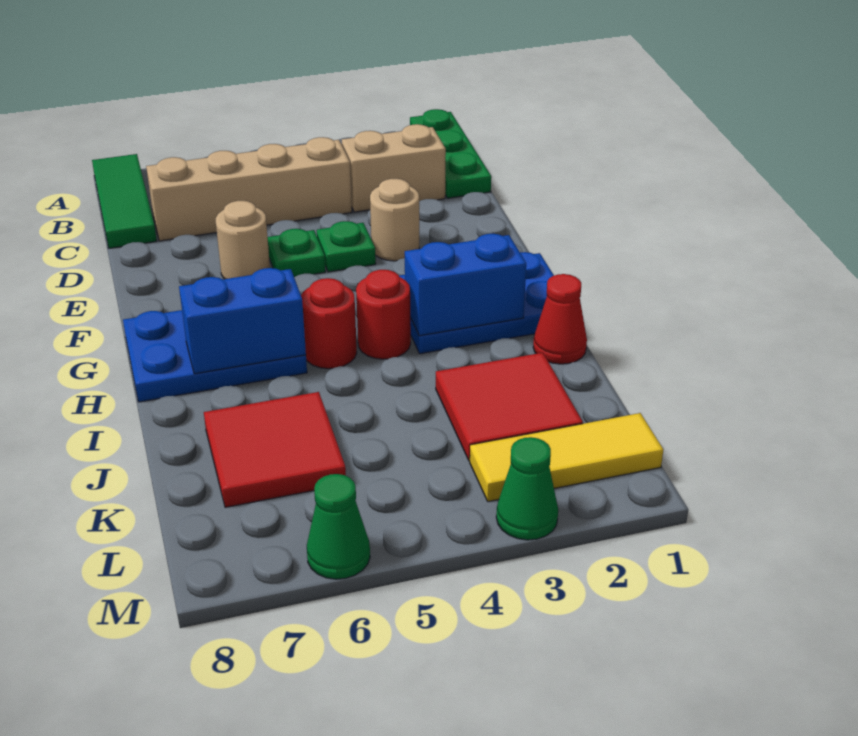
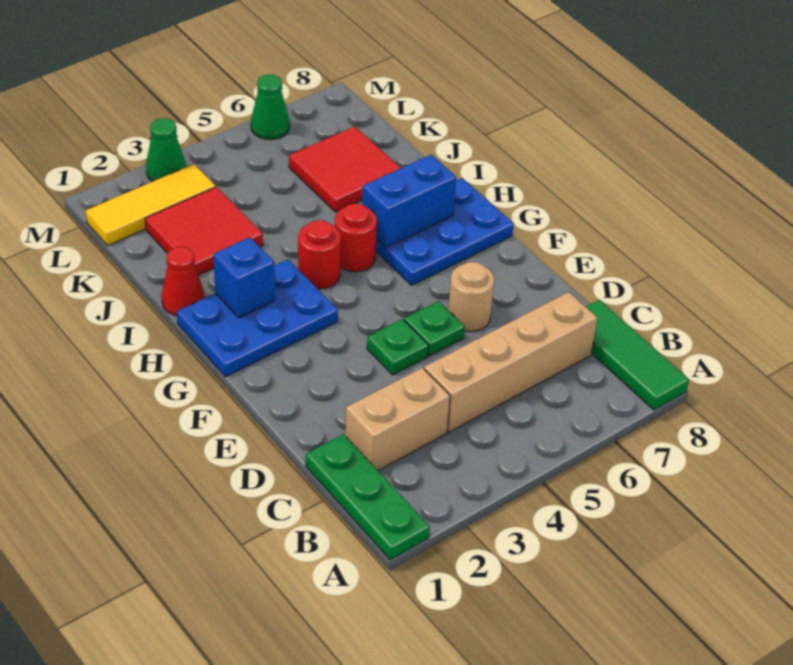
tan round brick E3 level 1 -> none
blue brick H2:H3 level 2 -> blue brick H2 level 2

